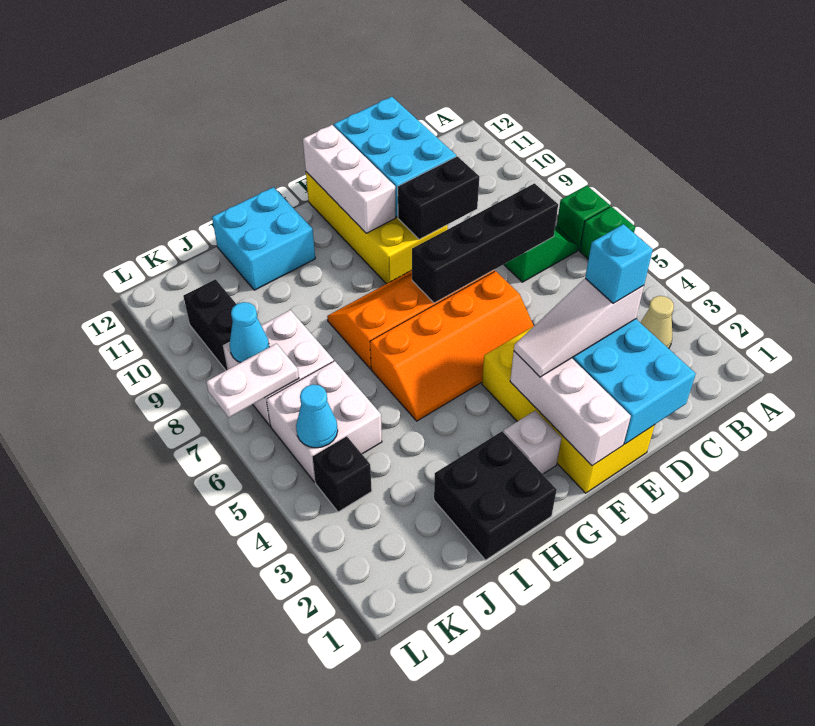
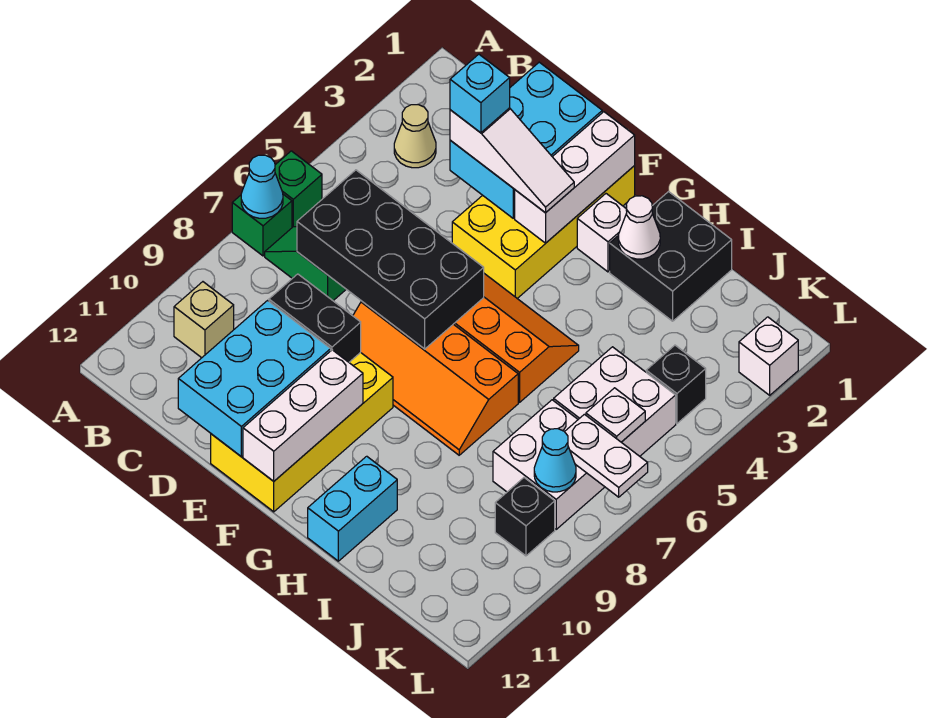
none -> tan brick B10 level 1
black brick C7:F7 level 2 -> black brick C6:F7 level 2
none -> white cone H2 level 2
cyan brick H11:I12 level 1 -> cyan brick H11:H12 level 1
cyan cone K5 level 2 -> cyan cone A7 level 2
none -> white plate K6 level 2
black brick K9:K10 level 1 -> black brick K9 level 1
none -> white brick L2 level 1

